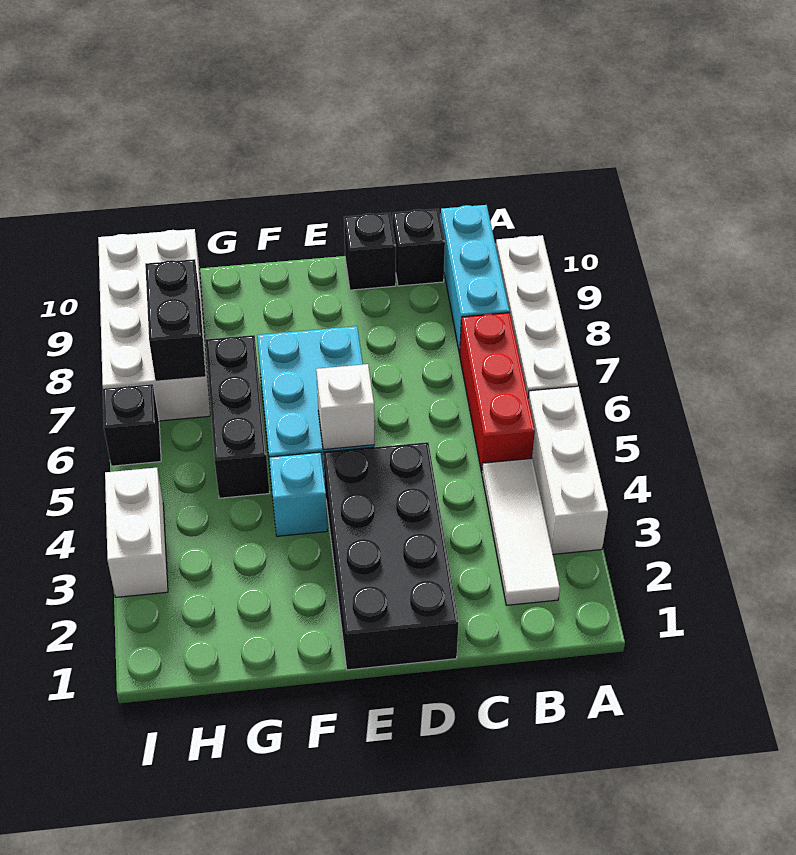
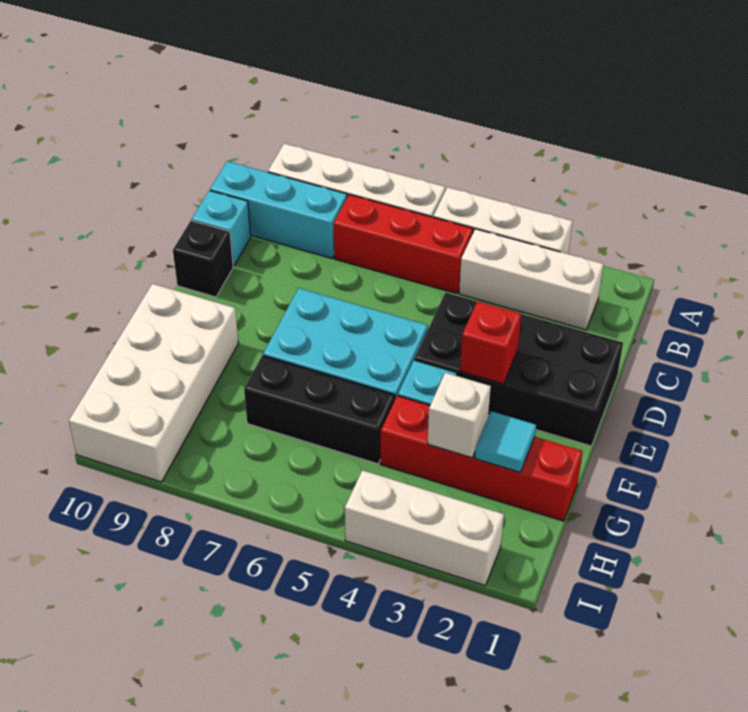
white tile B2:B4 level 1 -> white brick B2:B4 level 1
black brick C10 level 1 -> cyan brick C10 level 1
none -> red brick E3 level 2
white brick E5 level 2 -> white brick G3 level 2
none -> red brick G1:G4 level 1
none -> cyan tile G2 level 2
white brick H7:I10 level 1 -> white brick F9:I10 level 1
black brick H7:H8 level 2 -> none
white brick I3:I4 level 1 -> white brick I2:I4 level 1
black brick I6 level 1 -> none

